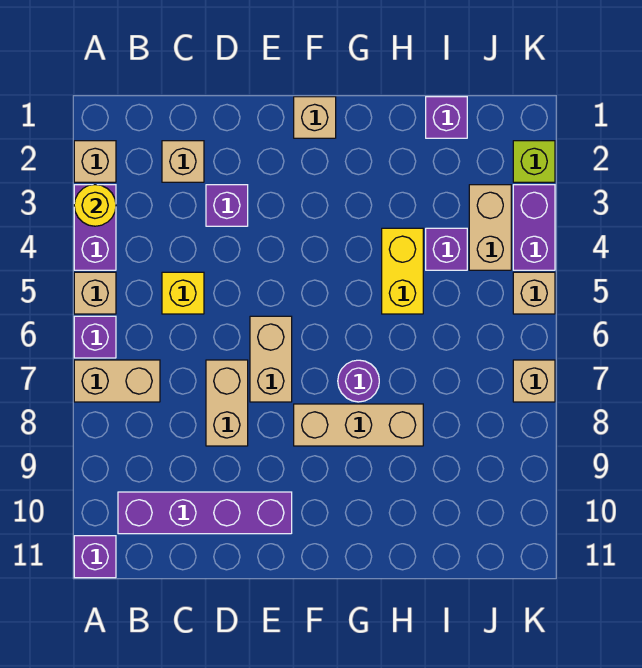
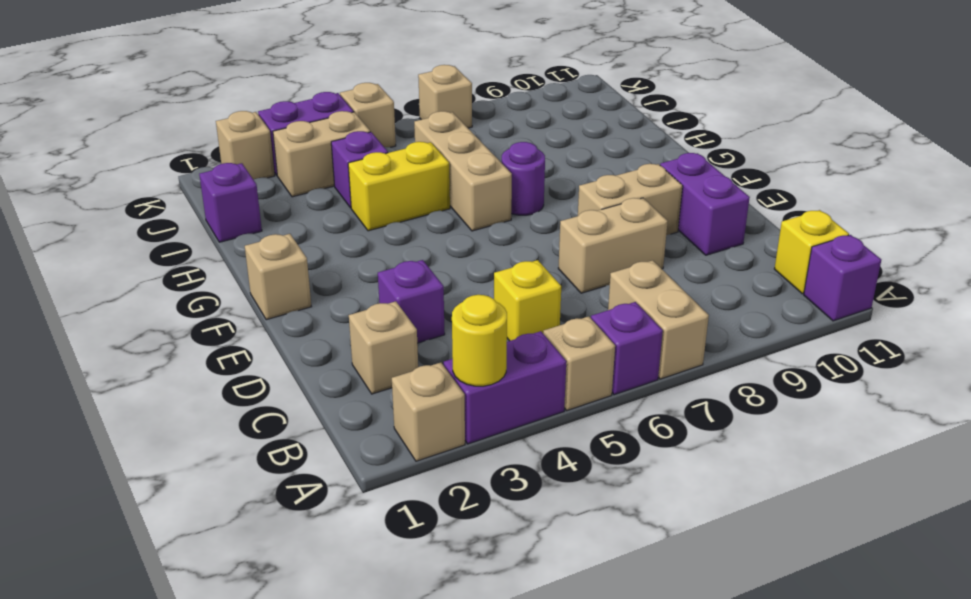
purple brick B10:E10 level 1 -> purple brick D10:E10 level 1
none -> yellow brick B11 level 1
tan brick E6:E7 level 1 -> tan brick E8:E9 level 1
tan brick F8:H8 level 1 -> tan brick G6:I6 level 1
lime brick K2 level 1 -> tan brick K2 level 1

